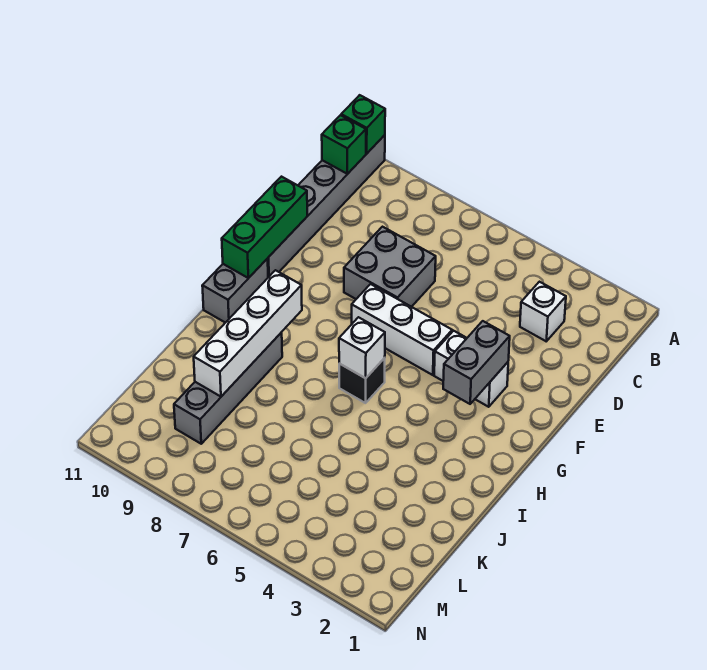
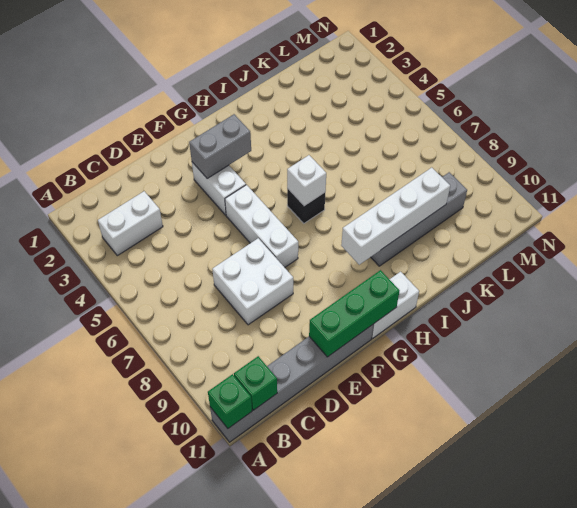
white brick C3 level 1 -> white brick B3:C3 level 1
grey brick D7:E8 level 1 -> white brick D7:E8 level 1
grey brick G11:H11 level 1 -> white brick G11:H11 level 1

